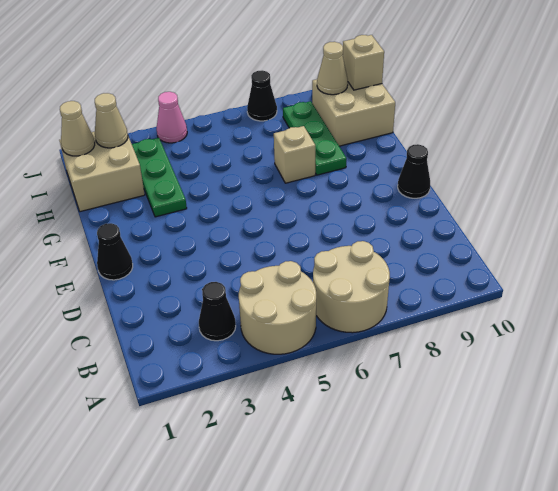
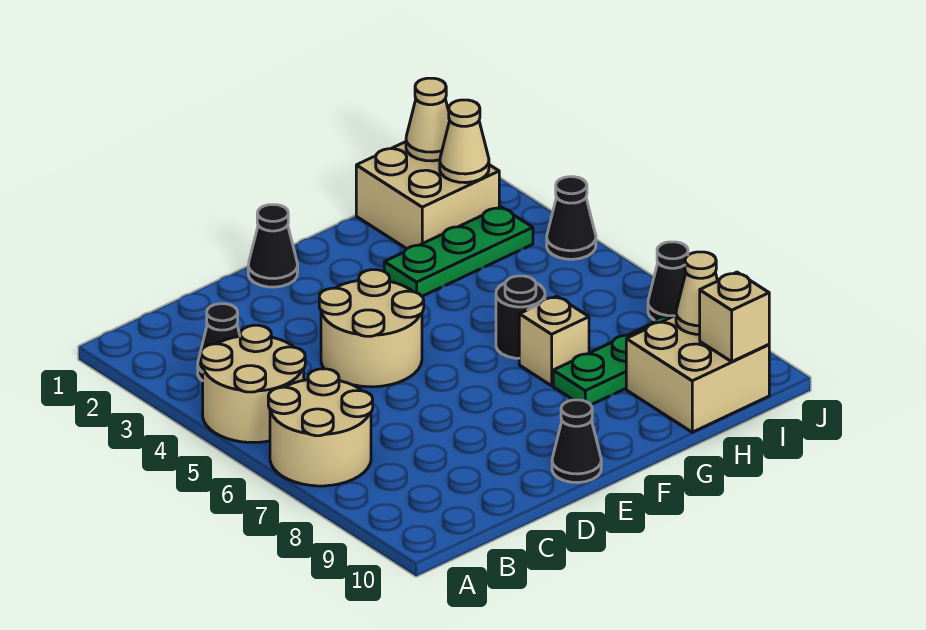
none -> tan round brick D4:E5 level 1
none -> black round brick G6 level 1
pink cone J4 level 1 -> black cone J4 level 1

